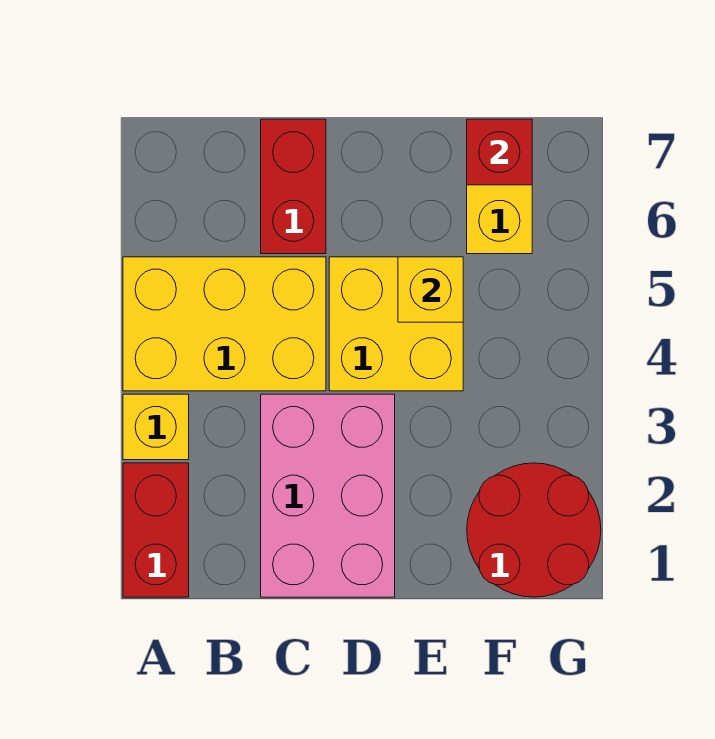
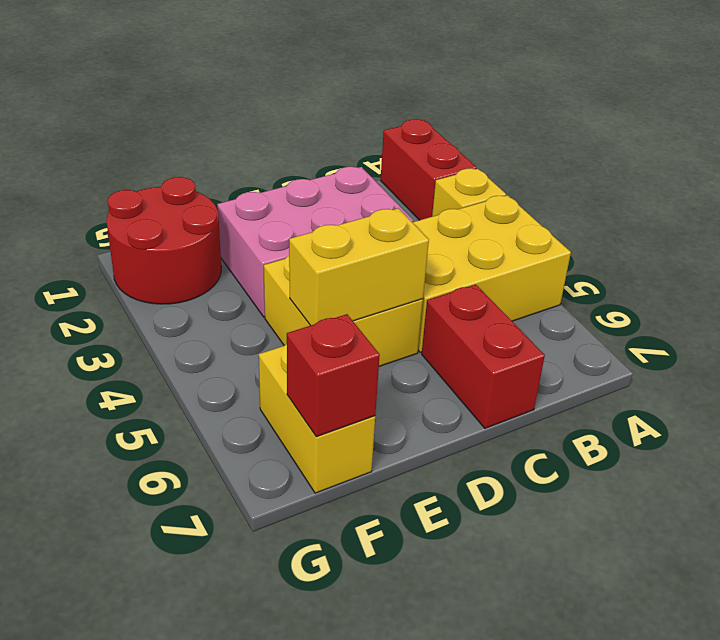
pink brick C1:D3 level 1 -> pink brick C2:E3 level 1
yellow brick E5 level 2 -> yellow brick D5:E5 level 2

